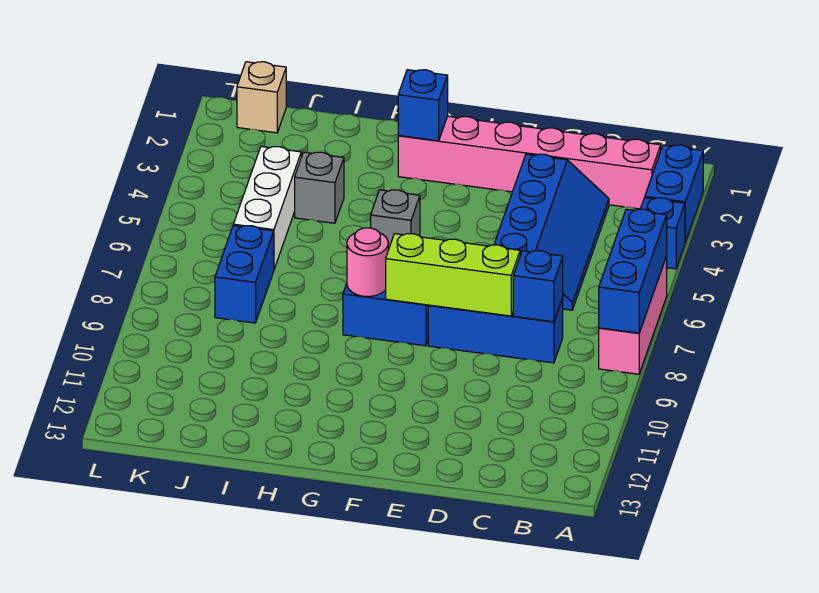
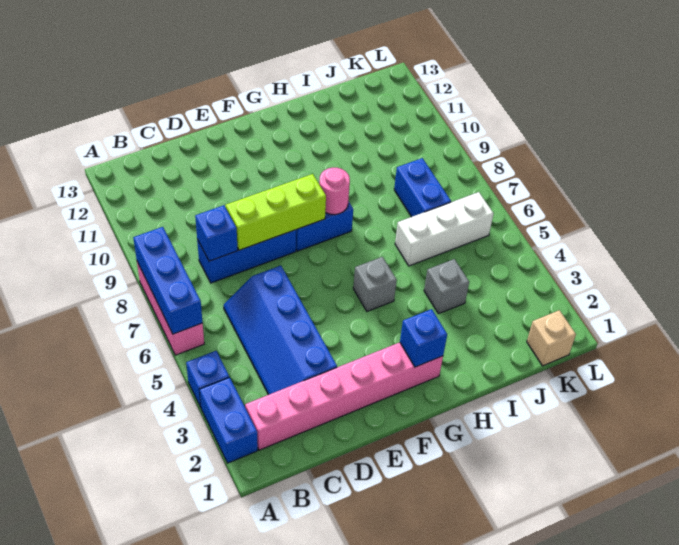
white brick J4:J6 level 1 -> white brick I6:K6 level 1

